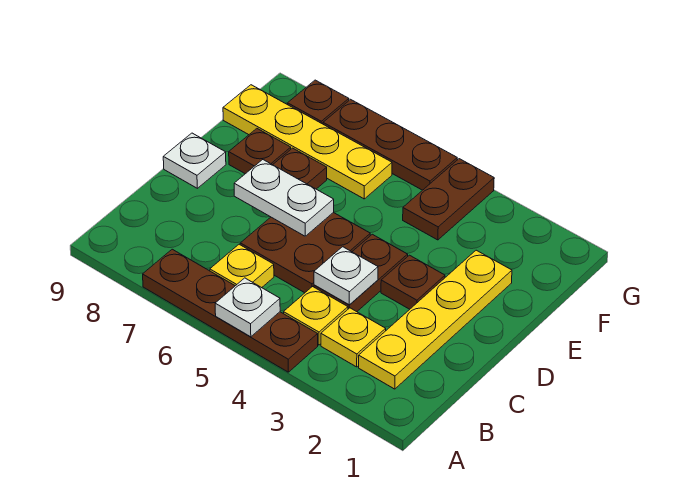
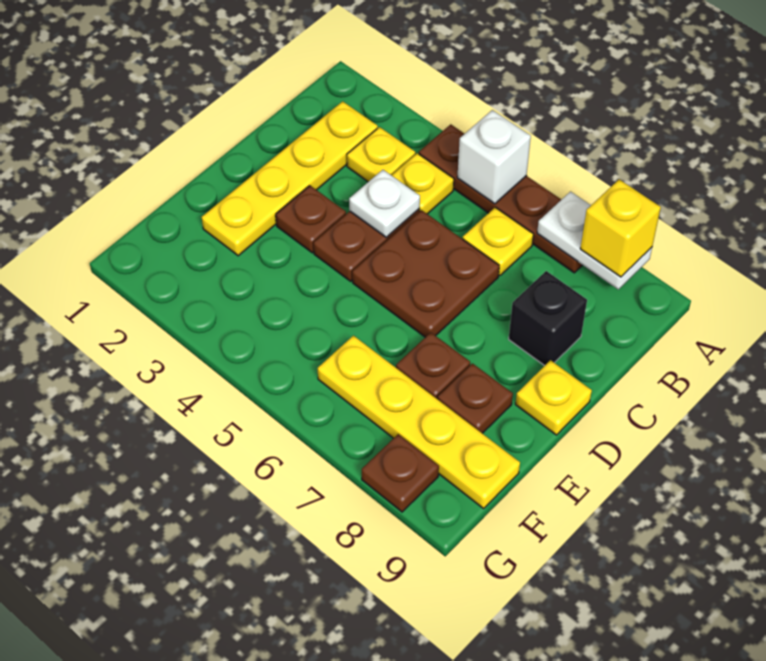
white plate A5 level 2 -> white brick A5 level 2
none -> yellow brick A8 level 3
none -> black brick C8 level 1
white plate D6:D7 level 2 -> white plate A7:A8 level 2
white plate D9 level 1 -> yellow plate D9 level 1
brown plate F4:G4 level 1 -> none
brown plate G5:G7 level 1 -> none

